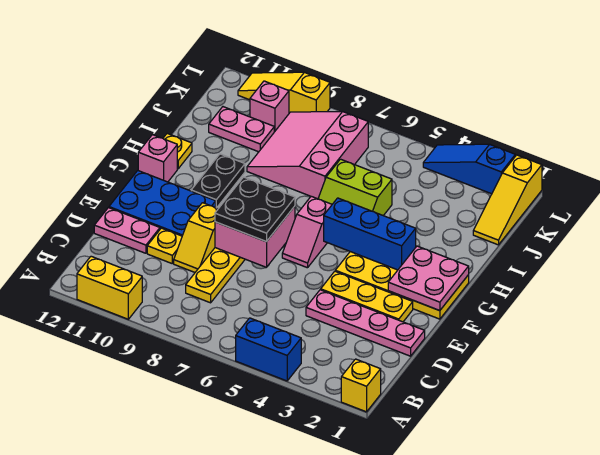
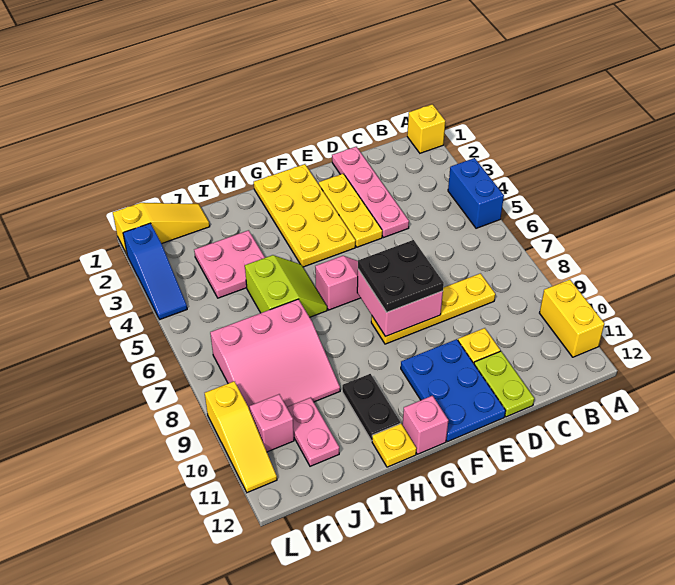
yellow slope D9:E9 level 1 top E -> none
pink plate D11:D12 level 1 -> lime plate D11:D12 level 1
pink plate F1:G2 level 2 -> pink plate I3:J4 level 1
blue brick G3:G5 level 2 -> none
black plate G10:H10 level 1 -> black plate H10:H11 level 1

